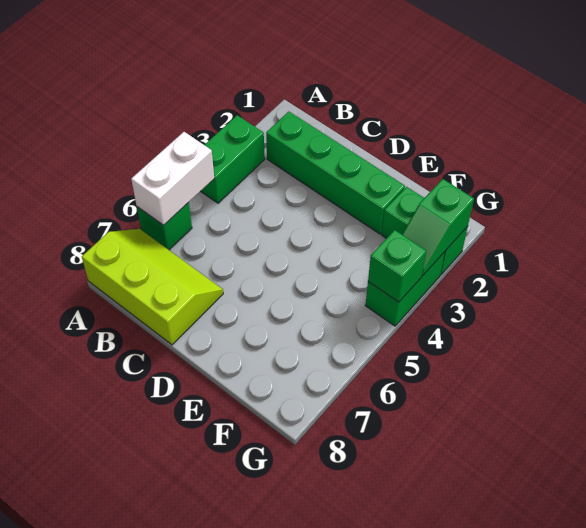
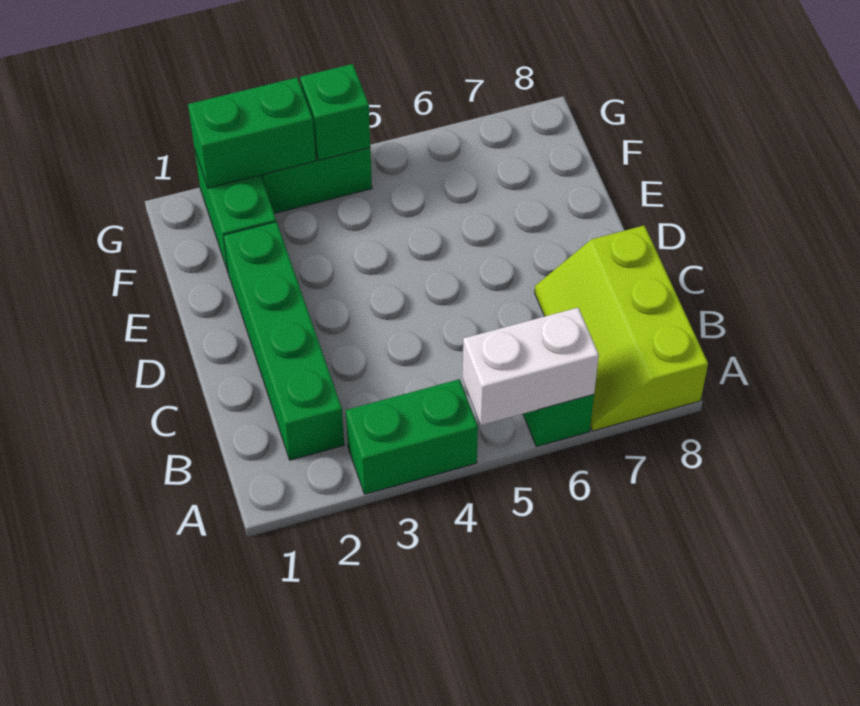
green slope G2:G3 level 2 top 2 -> green brick G2:G3 level 2

